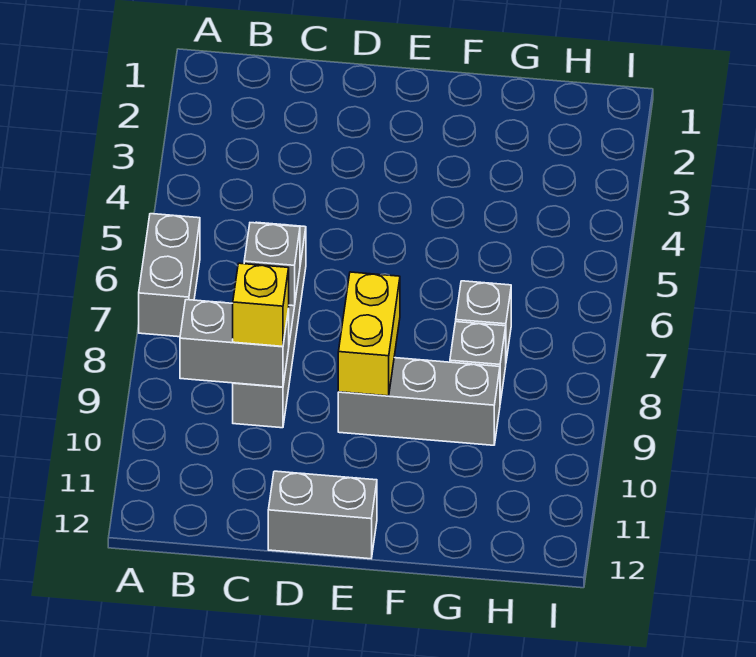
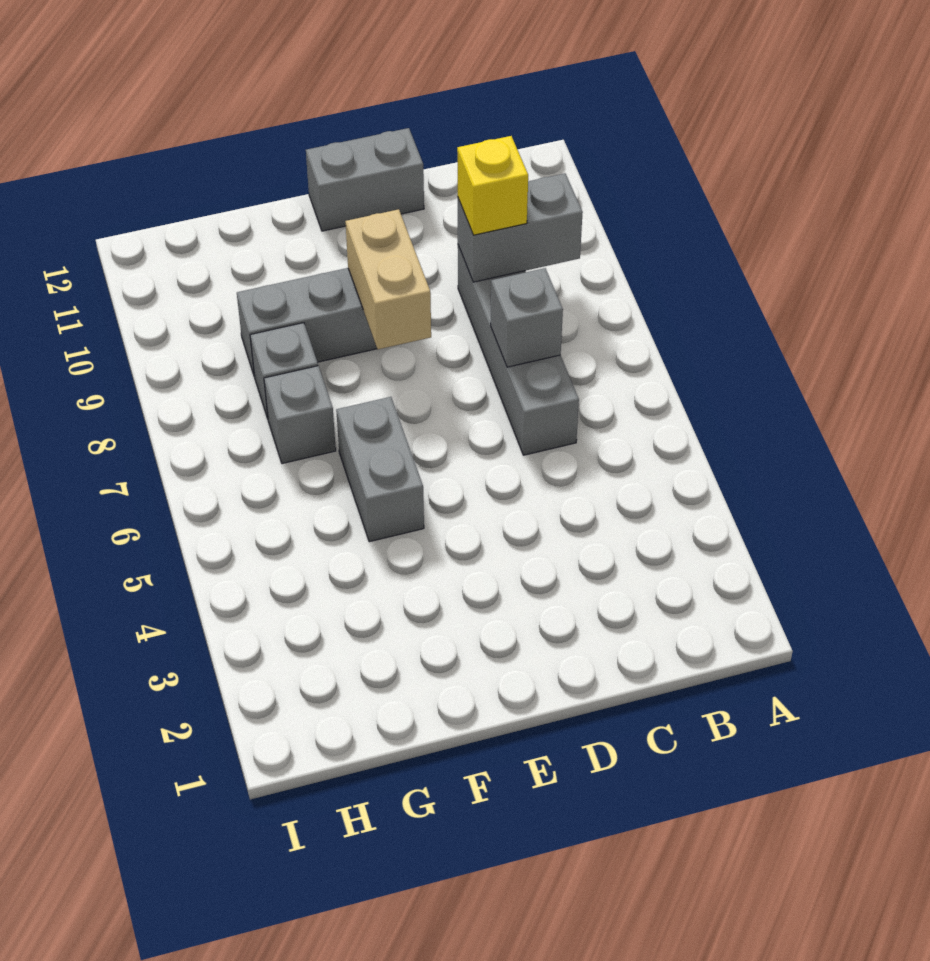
grey brick A6:A7 level 1 -> grey brick F5:F6 level 1
yellow brick E8:E9 level 2 -> tan brick E8:E9 level 2

